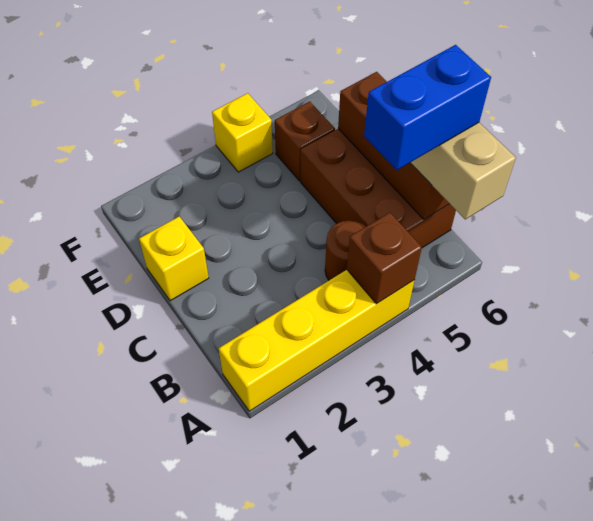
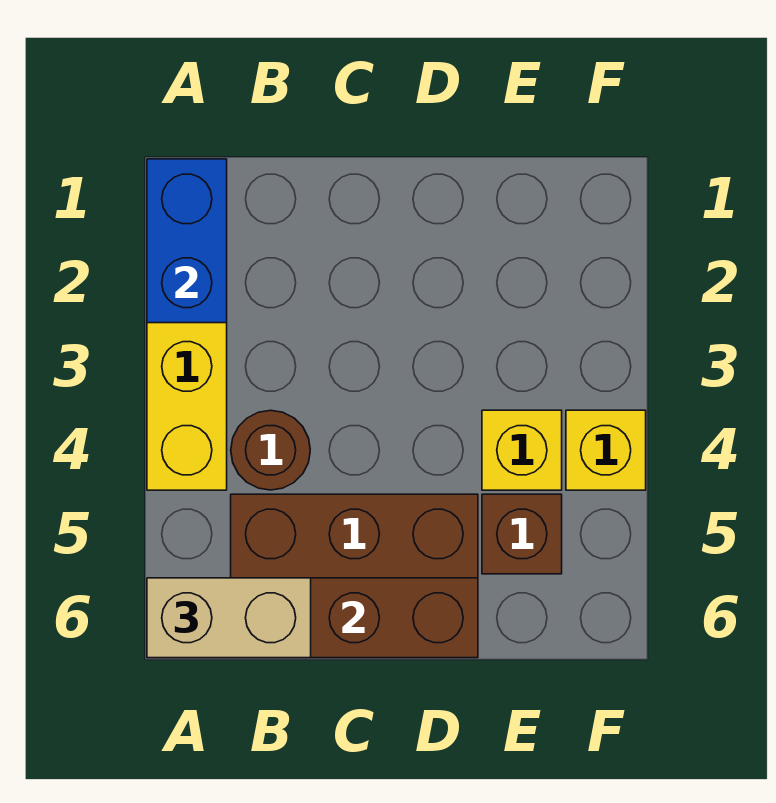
brown brick A4 level 2 -> none
blue brick B5:B6 level 4 -> blue brick A1:A2 level 2
yellow brick D1 level 1 -> yellow brick E4 level 1

